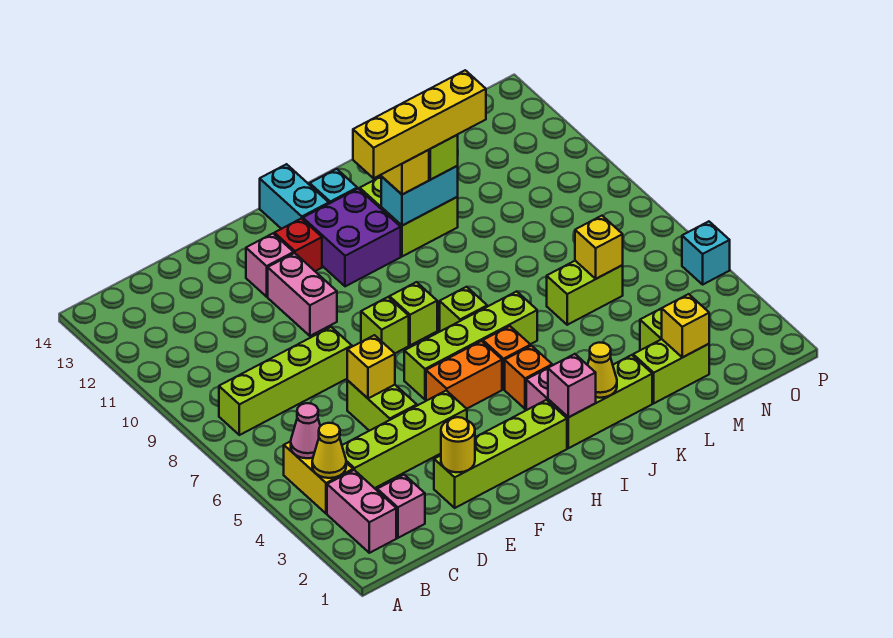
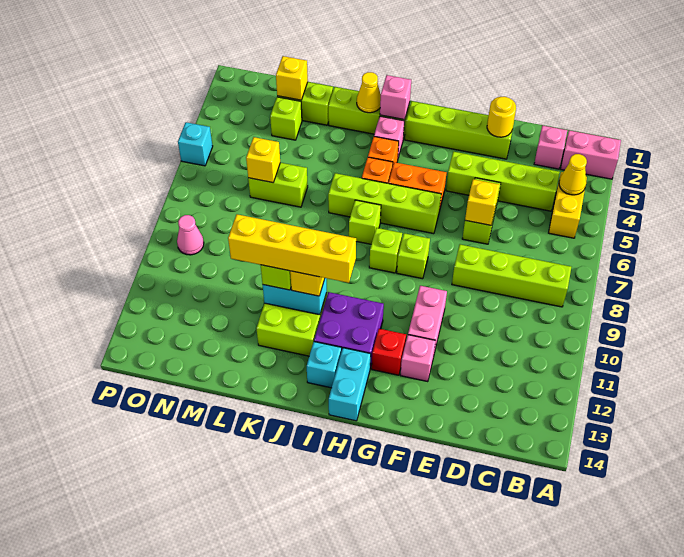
pink brick B2:B3 level 1 -> pink brick A2:B2 level 1
pink cone B5 level 2 -> pink cone O9 level 1

